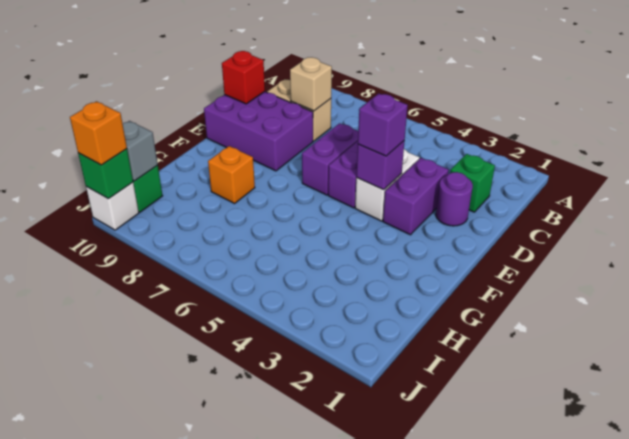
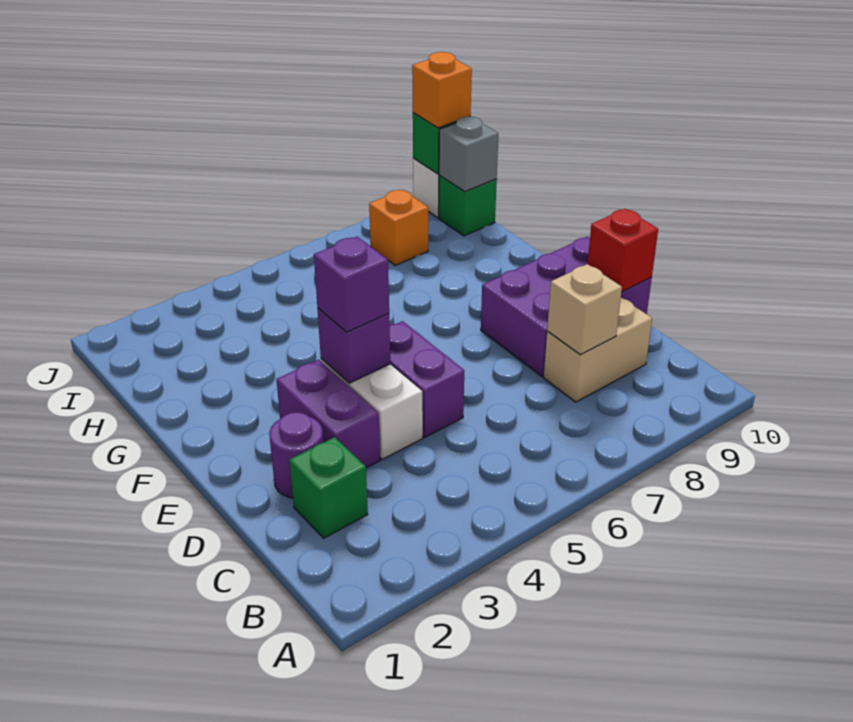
purple brick D6:E6 level 1 -> none
orange brick G8 level 1 -> orange brick I8 level 1

